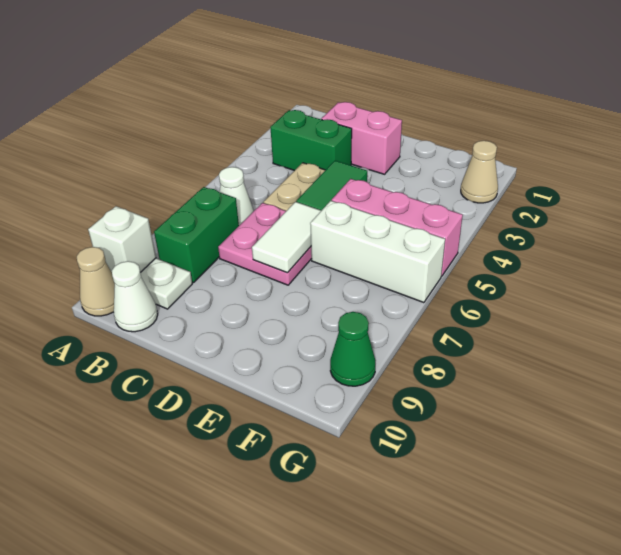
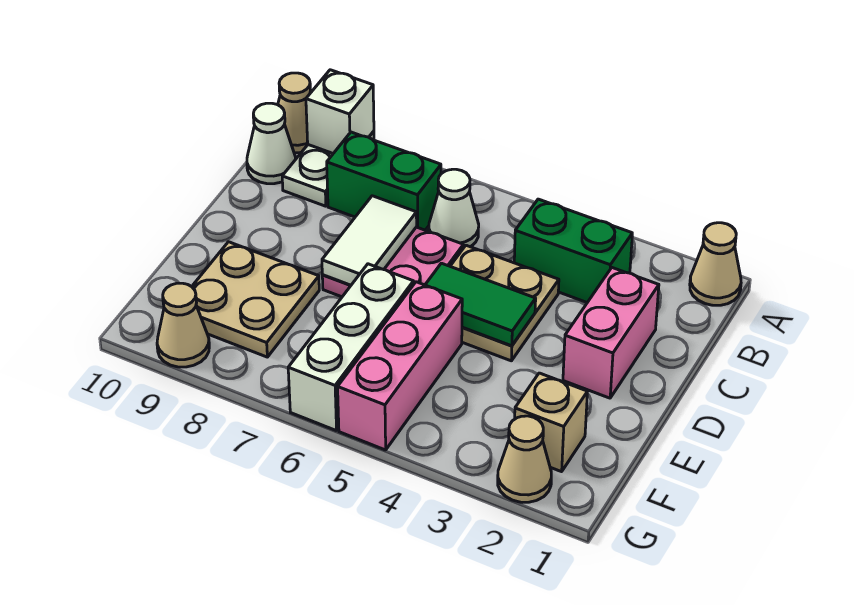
none -> tan cone A1 level 1
green brick B3:C3 level 1 -> green brick B3:B4 level 1
white tile D6:D7 level 2 -> white tile C7:D7 level 2
none -> tan plate E8:F9 level 1
none -> tan brick F2 level 1
green cone G9 level 1 -> tan cone G9 level 1

